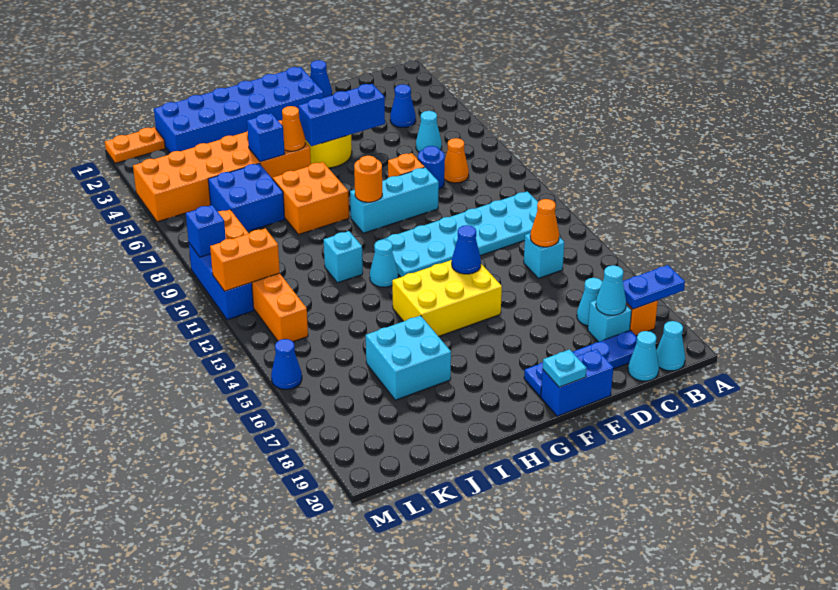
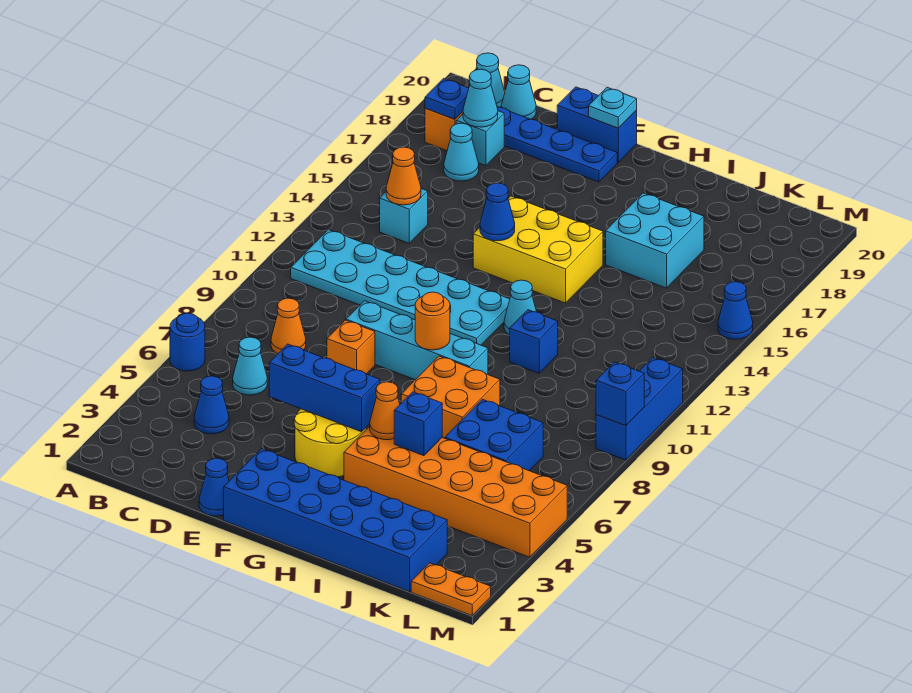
blue plate A18:B18 level 2 -> blue plate B18 level 2
blue round brick D8 level 1 -> blue round brick A6 level 1
cyan brick E9:G9 level 1 -> cyan brick E9:H9 level 1
cyan brick I11 level 1 -> blue brick I11 level 1
orange brick L8:L13 level 1 -> none
orange brick L11:M11 level 2 -> none

